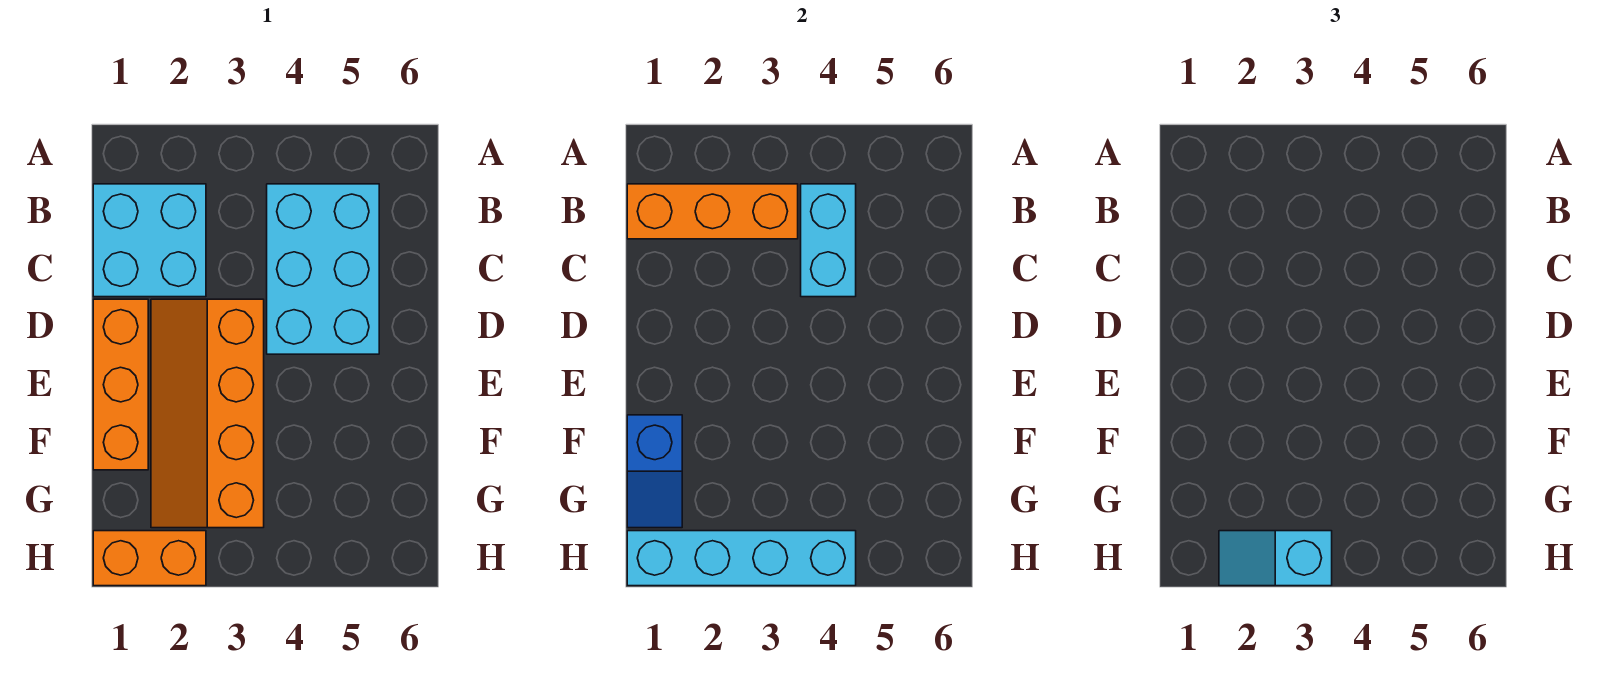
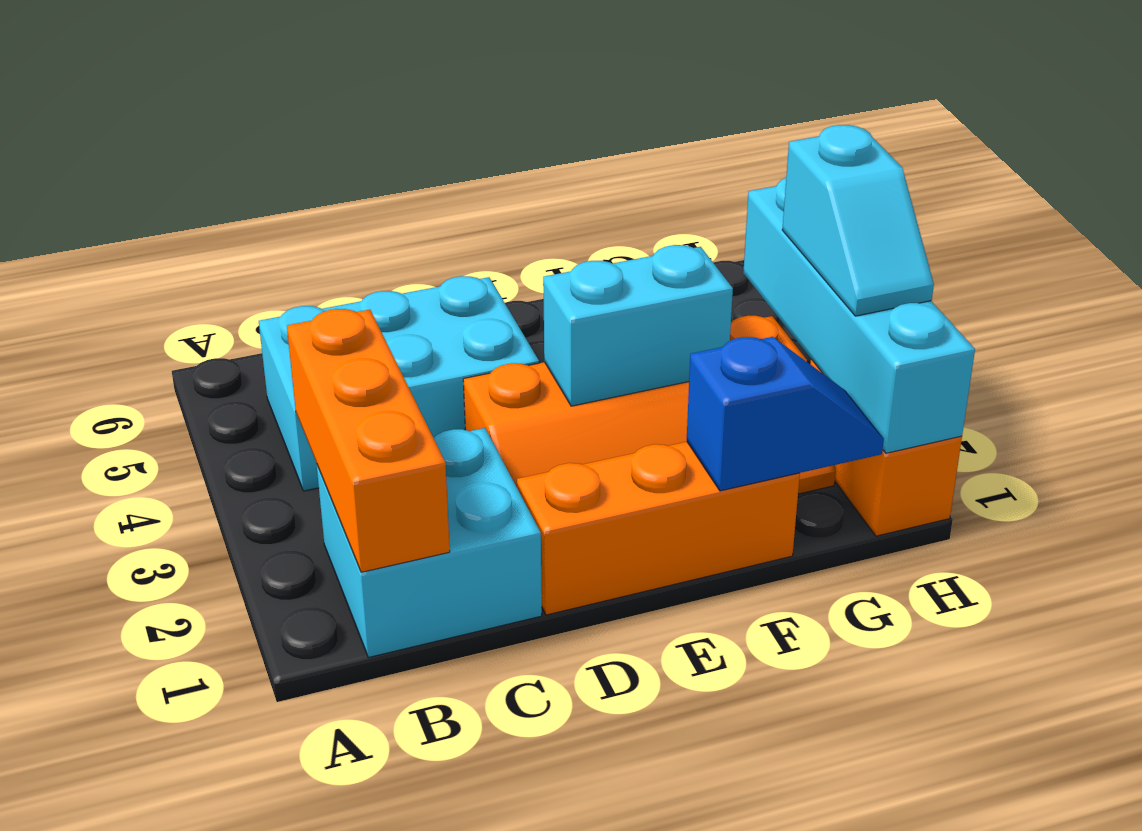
cyan brick B4:C4 level 2 -> cyan brick E3:F3 level 2

